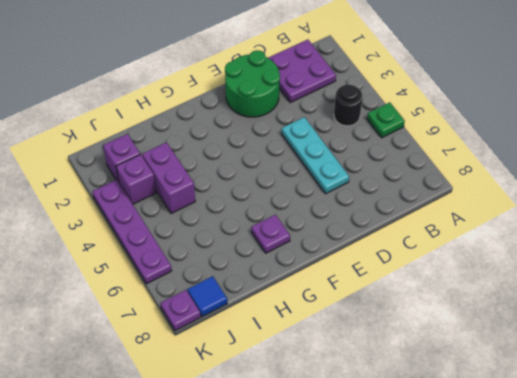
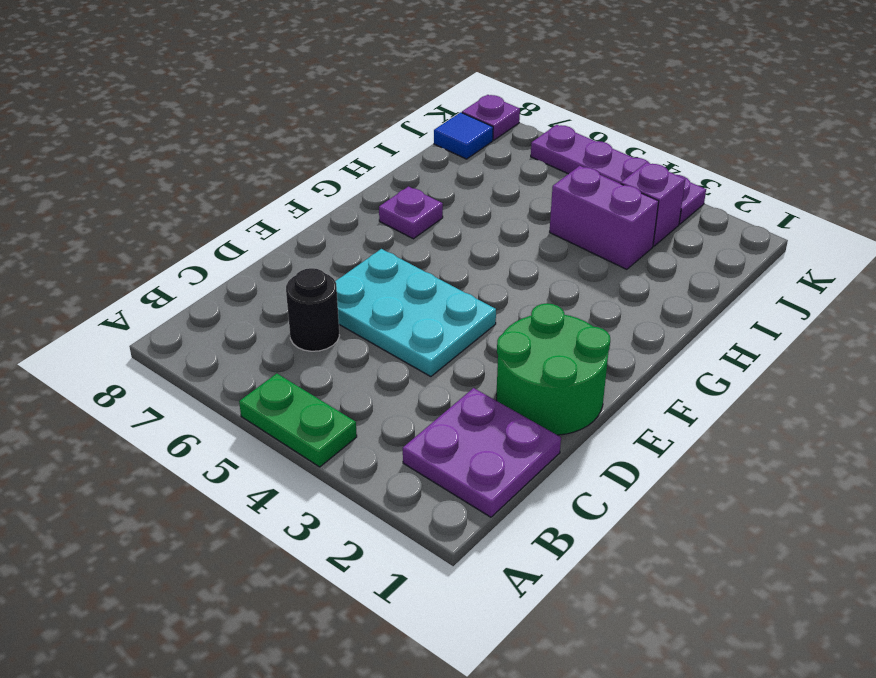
green plate A5 level 1 -> green plate A4:A5 level 1
black round brick B4 level 1 -> black round brick C6 level 1
cyan plate D4:D6 level 1 -> cyan plate D4:E6 level 1
purple brick J2 level 1 -> none

